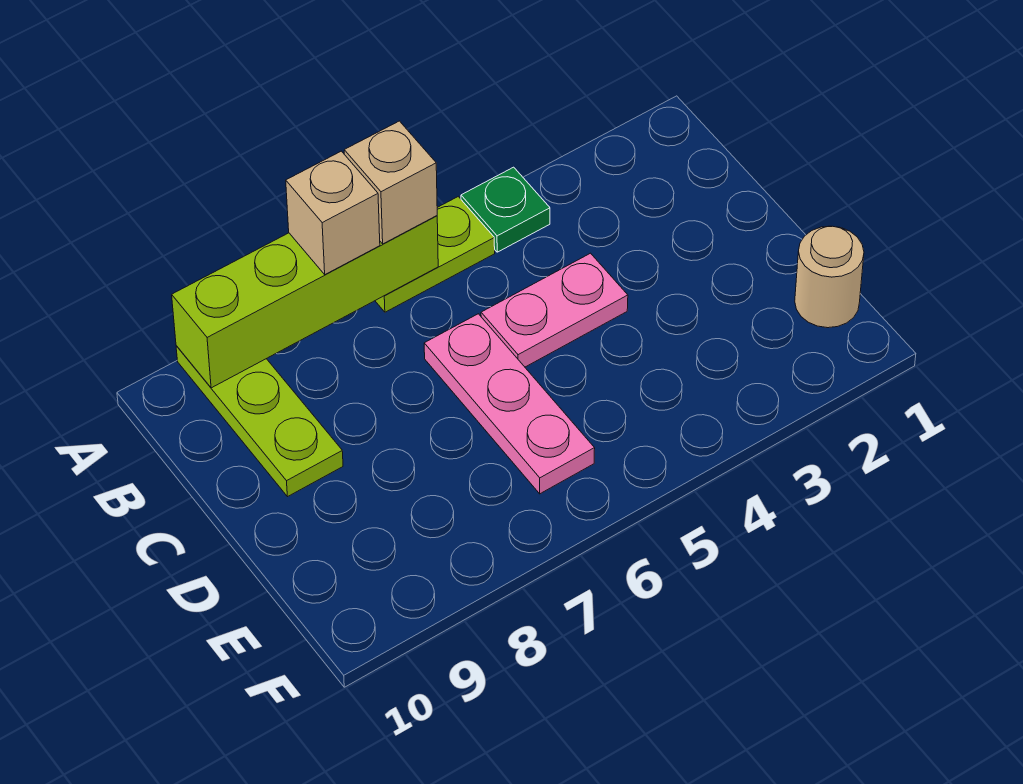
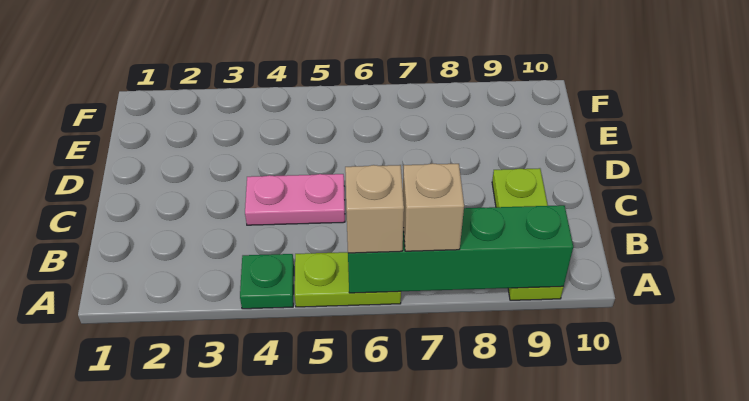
lime brick A6:A9 level 2 -> green brick A6:A9 level 2
pink plate C6:E6 level 1 -> none
tan round brick E1 level 1 -> none

